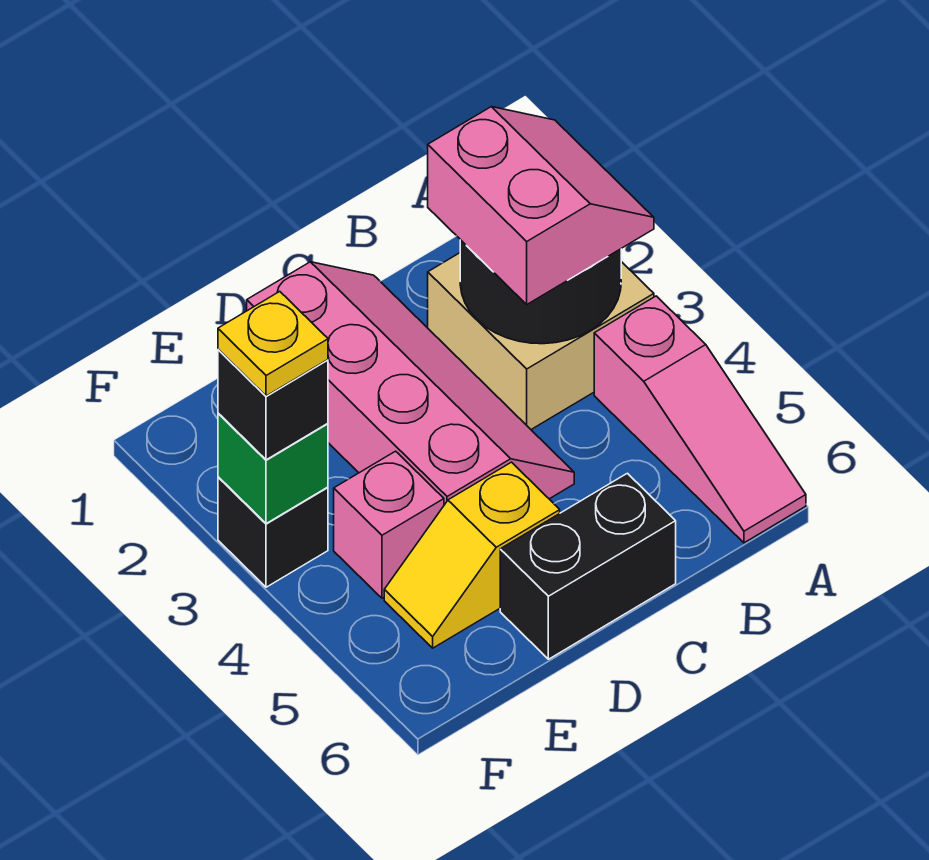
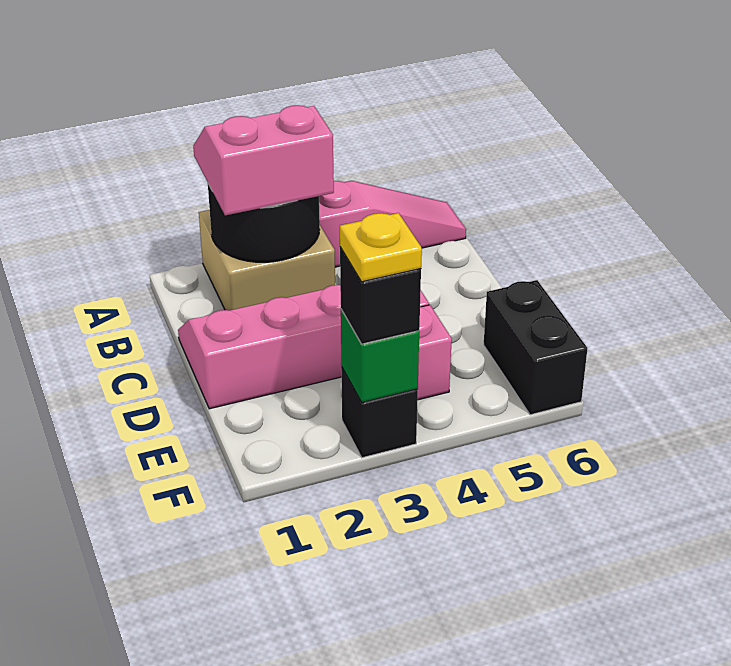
black brick C6:D6 level 1 -> black brick E6:F6 level 1
yellow slope D5:E5 level 1 top D -> none

